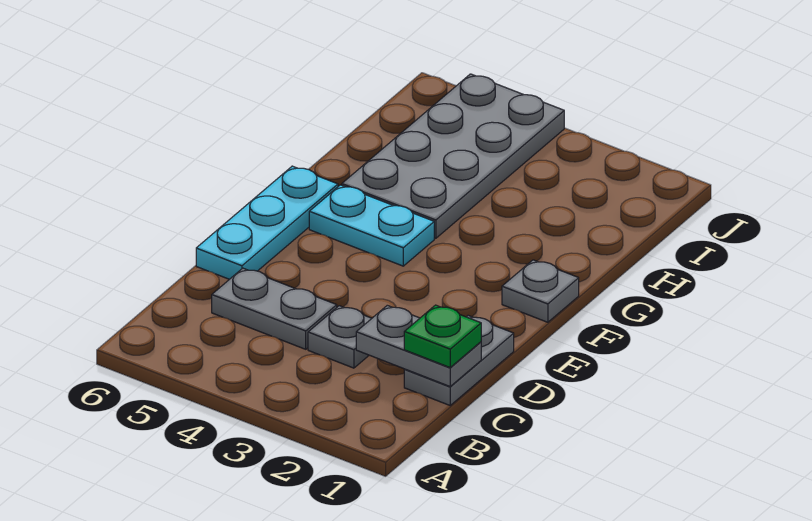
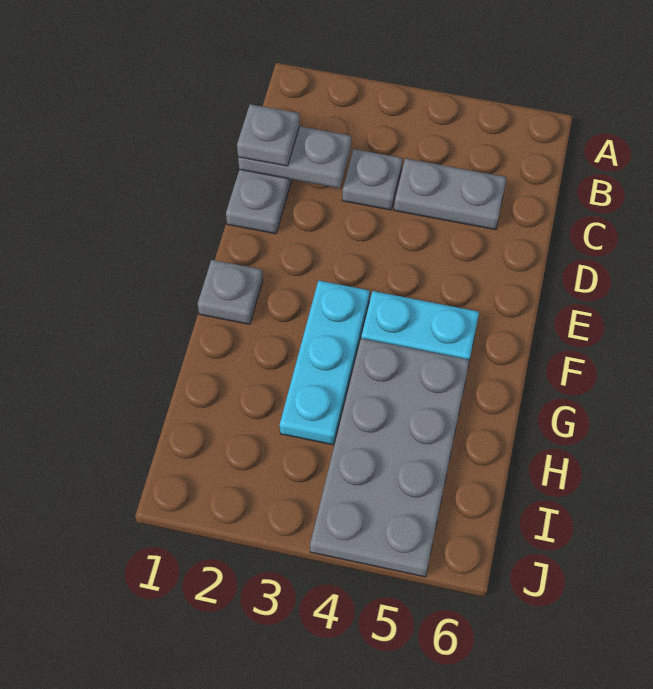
green plate C1 level 3 -> grey plate C1 level 3
cyan plate D6:F6 level 1 -> cyan plate F3:H3 level 1

